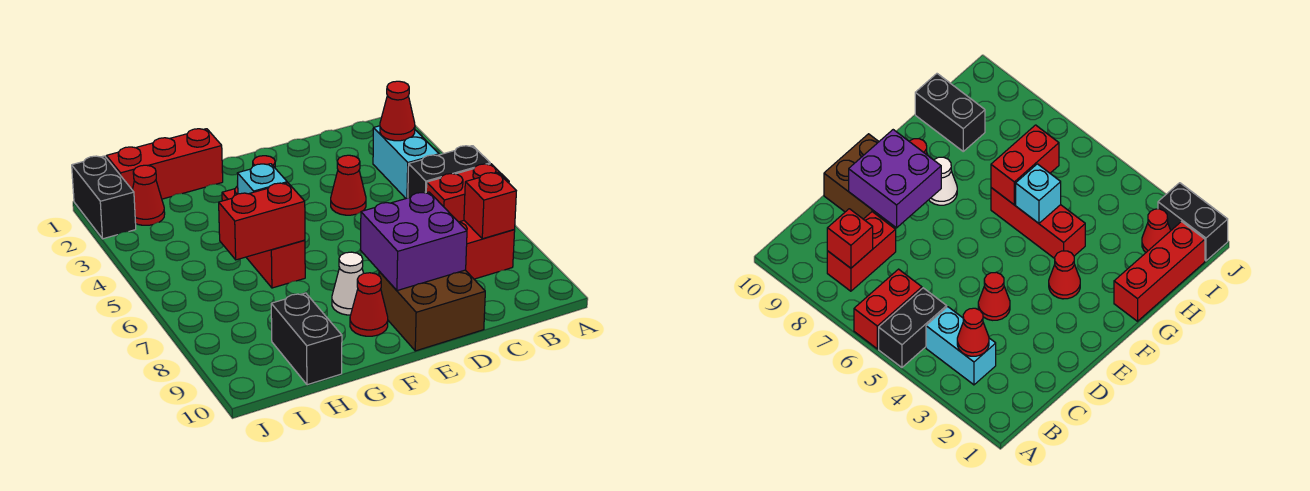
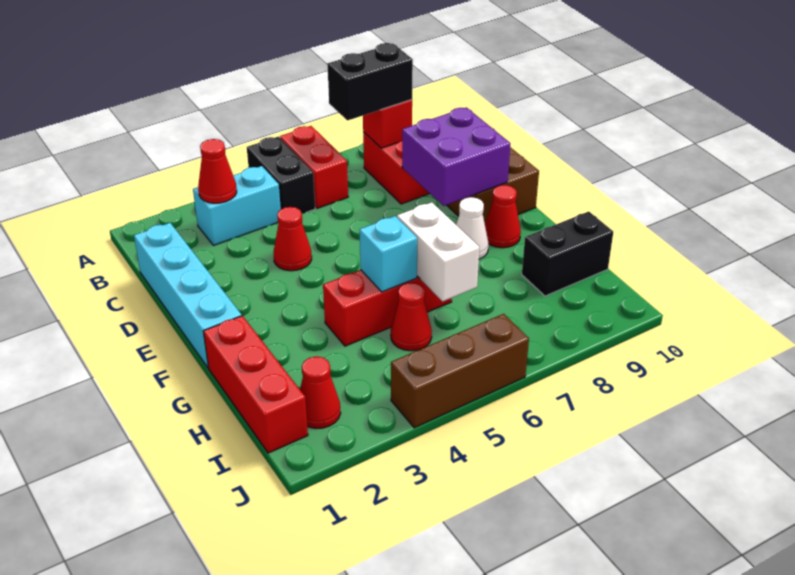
none -> cyan brick C1:F1 level 1
red cone F3 level 1 -> red cone H5 level 1
red brick G6:H6 level 2 -> white brick G6:H6 level 2
black brick J1:J2 level 1 -> black brick B7:B8 level 3
none -> brown brick J4:J6 level 1

